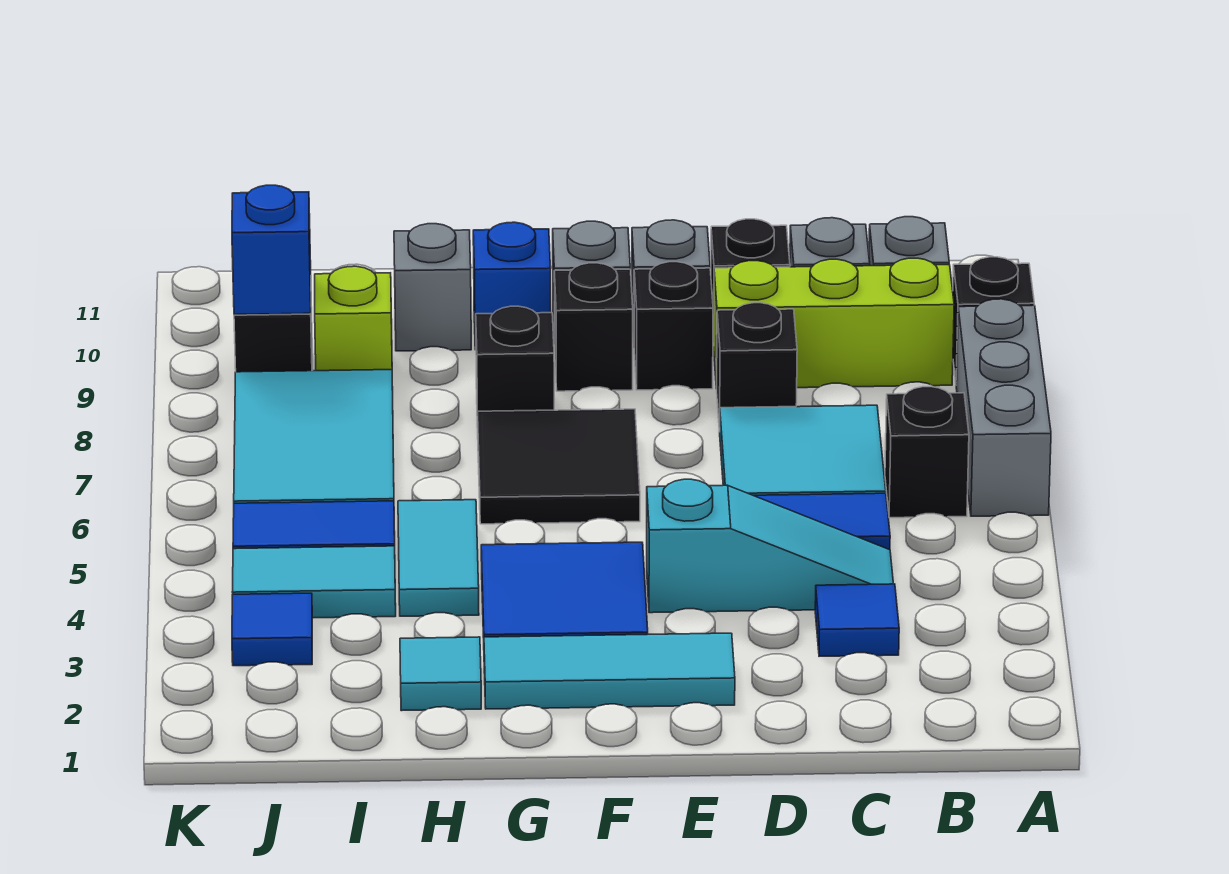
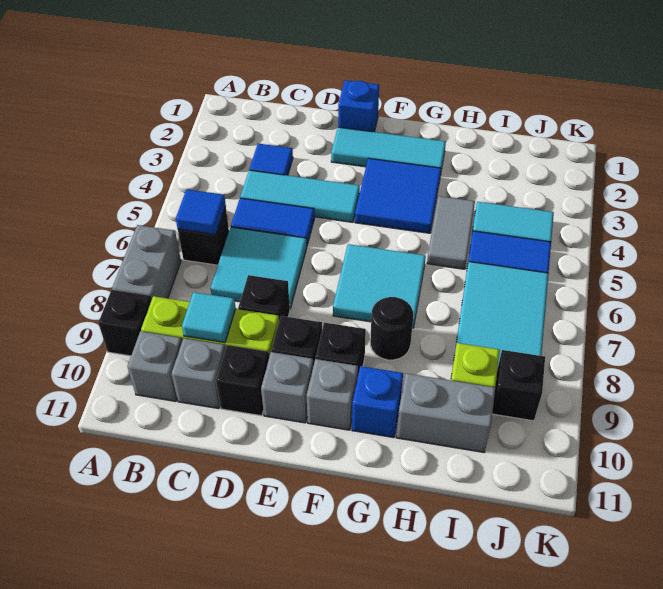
grey brick A6:A8 level 1 -> grey brick A7:A8 level 1
cyan slope C4:E4 level 1 top E -> cyan tile C4:E4 level 1
black tile F6:G7 level 1 -> cyan tile F6:G7 level 1
black brick G8 level 1 -> black round brick G8 level 1
cyan tile H2 level 1 -> cyan tile C9 level 2
cyan tile H4:H5 level 1 -> grey tile H4:H5 level 1
grey brick H10 level 1 -> grey brick H10:I10 level 1
blue tile J3 level 1 -> blue tile B6 level 2
blue brick J9 level 2 -> blue brick E1 level 1

